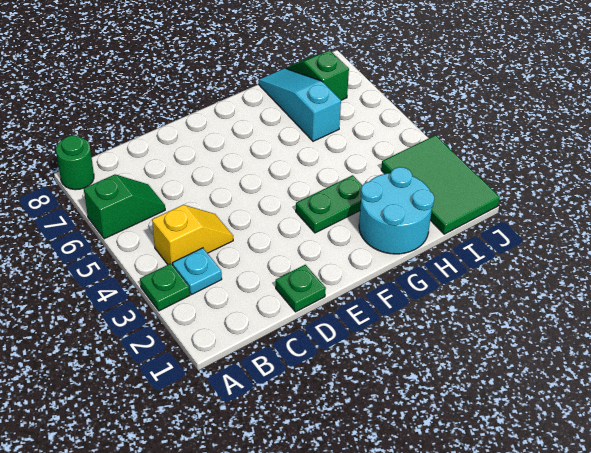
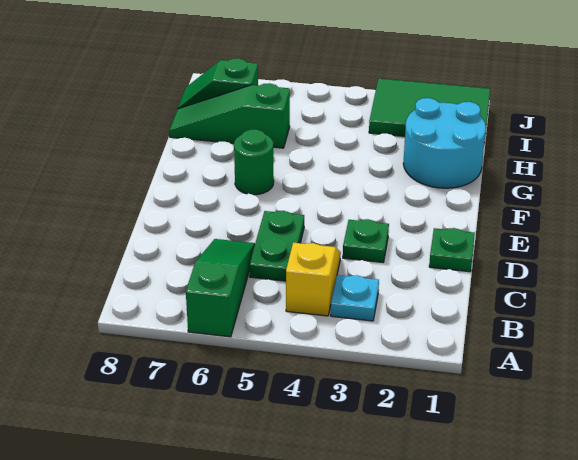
green plate A3 level 1 -> green plate D3 level 1
green slope A6:B6 level 1 top A -> green slope A6:C6 level 1 top A
green round brick A8 level 1 -> green round brick F6 level 1
green plate F3:G3 level 1 -> green plate C5:D5 level 1
cyan slope H6:H8 level 1 top 6 -> green slope H6:H8 level 1 top 6

